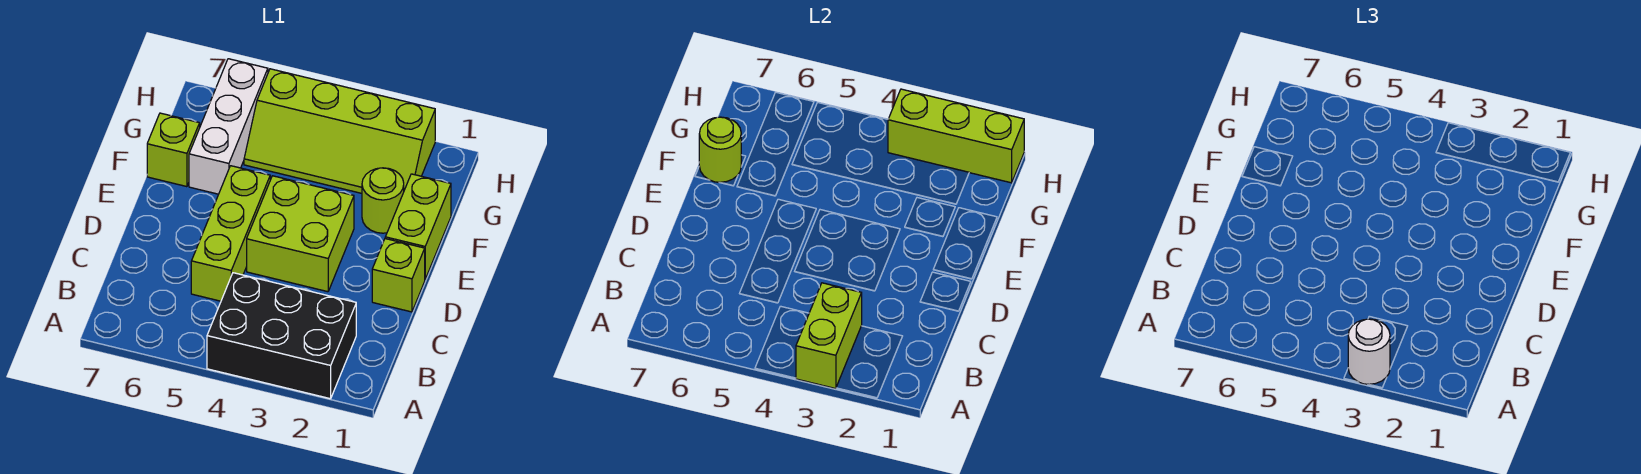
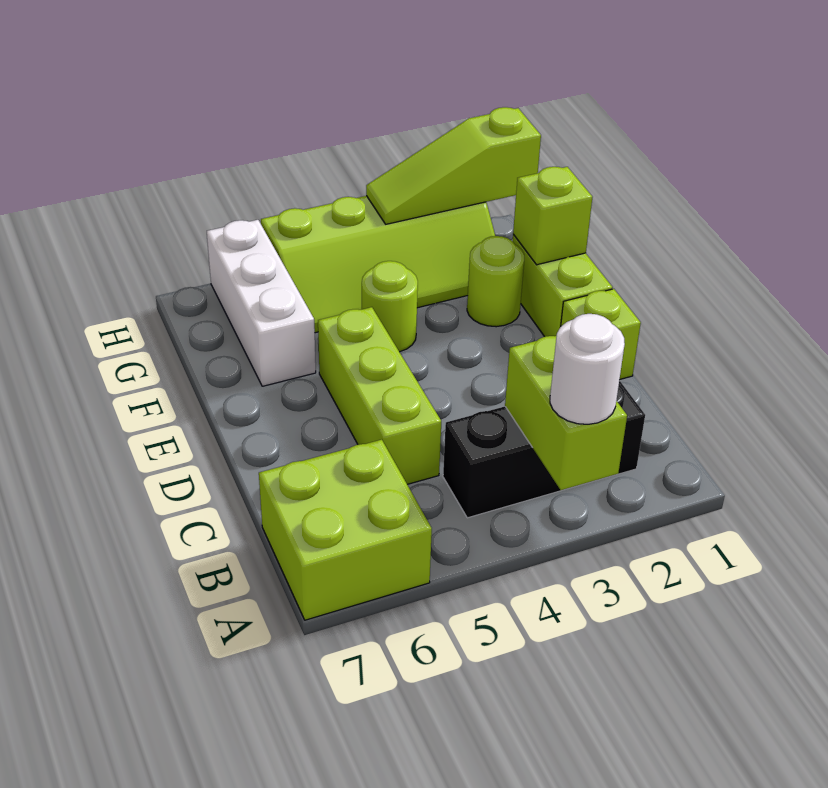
black brick A2:B4 level 1 -> black brick B2:B4 level 1
lime brick D3:E4 level 1 -> lime brick A6:B7 level 1
lime brick F7 level 1 -> lime brick F1 level 2
lime round brick F7 level 2 -> lime round brick F4 level 1
lime brick H1:H3 level 2 -> lime slope H1:H3 level 2 top 1

